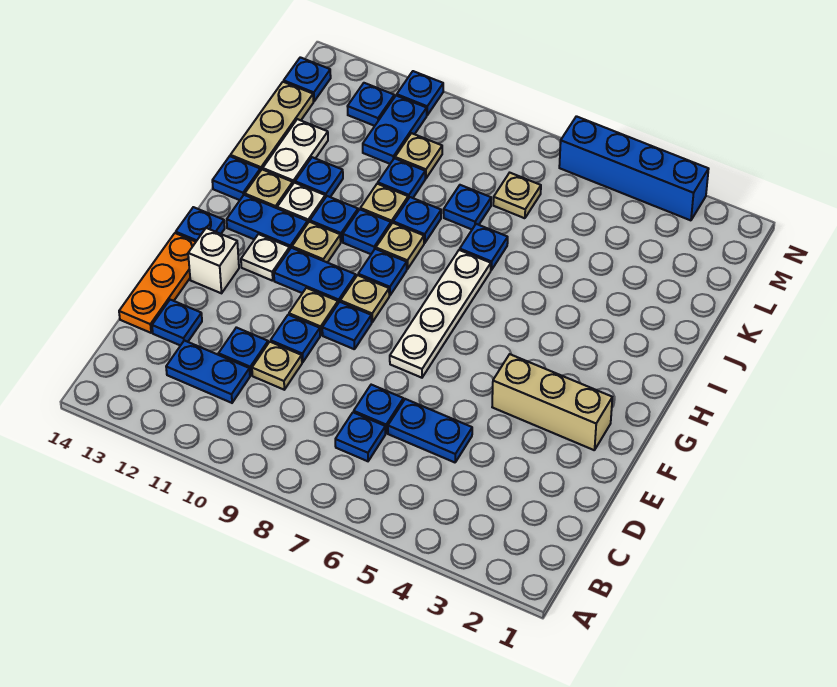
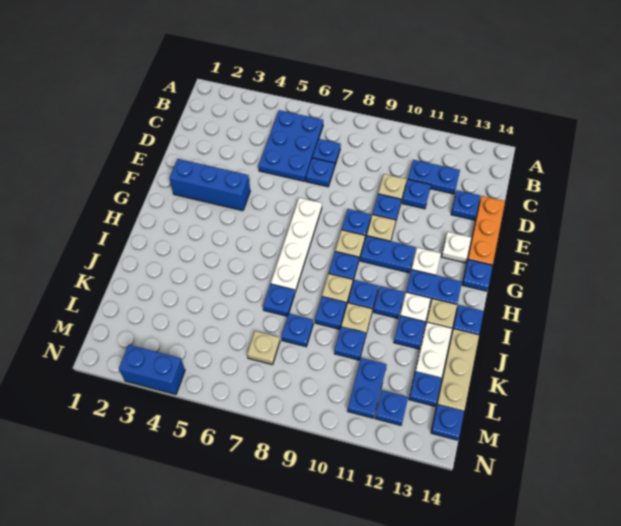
blue plate D5:D6 level 1 -> blue plate B5:D6 level 1
tan brick F2:F4 level 1 -> blue brick F2:F4 level 1
white brick F13 level 1 -> white plate F13 level 1
tan plate H11 level 1 -> none
tan plate L10 level 1 -> none
blue brick N3:N6 level 1 -> blue brick N3:N4 level 1
blue plate N11 level 1 -> blue plate L13 level 1

